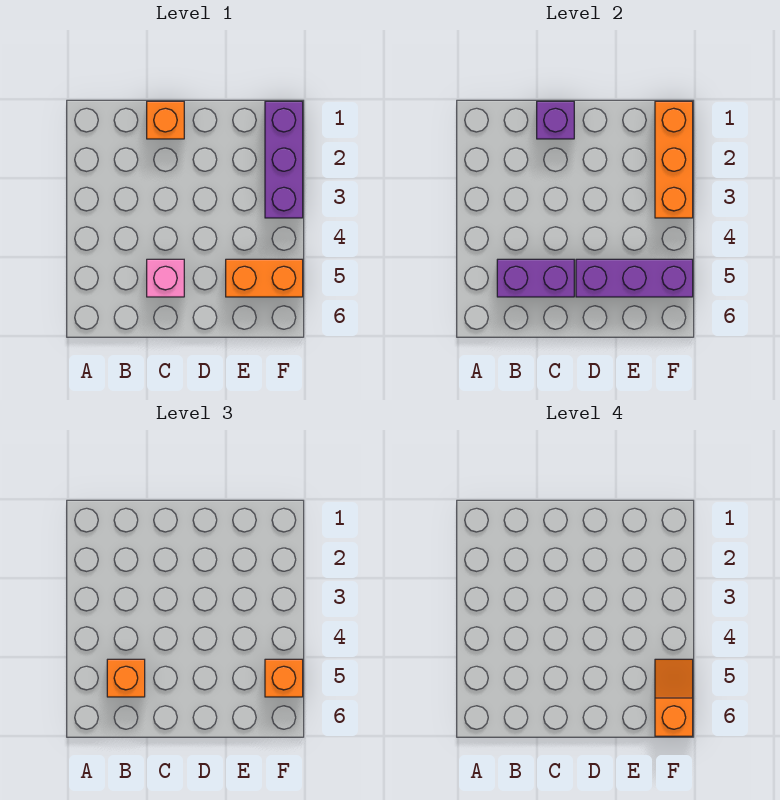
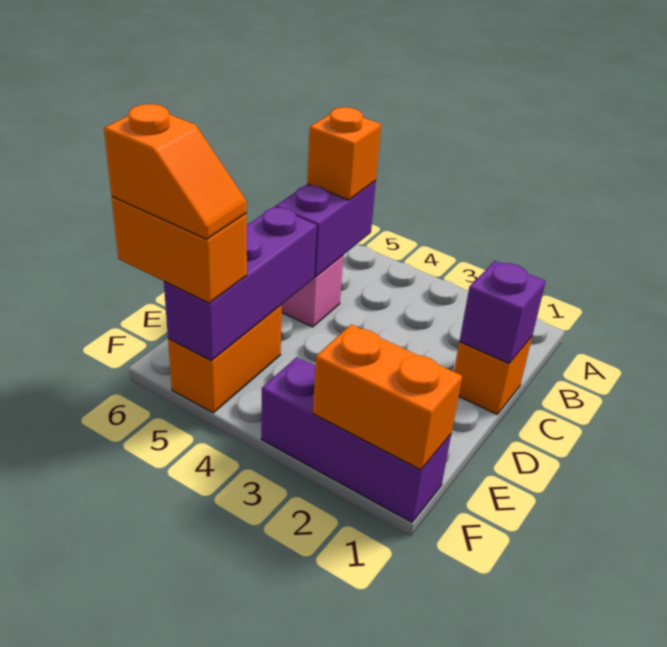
orange brick F1:F3 level 2 -> orange brick F1:F2 level 2
orange brick F5 level 3 -> orange brick F5:F6 level 3

